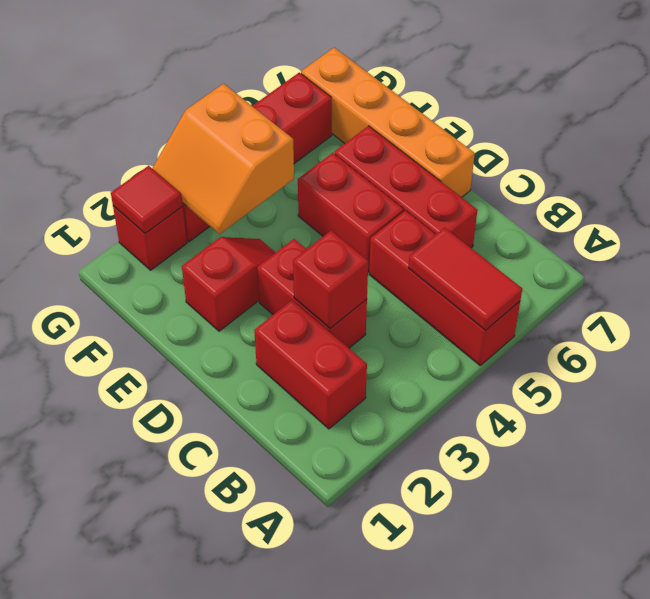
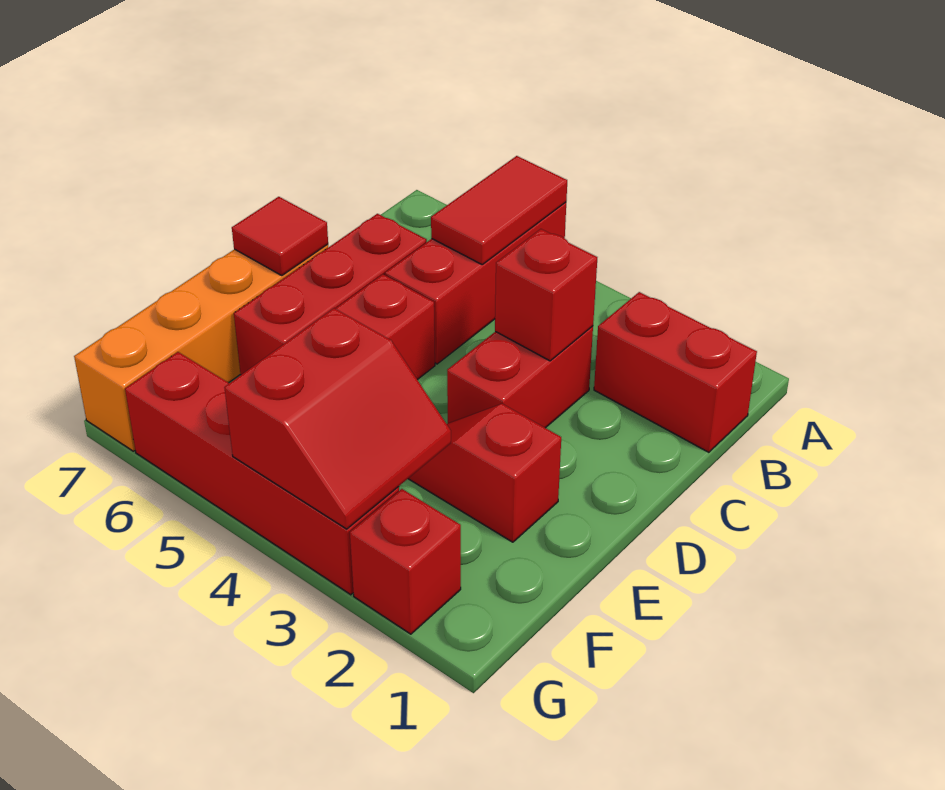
red brick B2:C2 level 1 -> red brick B1:B2 level 1
orange slope F3:G4 level 2 top 4 -> red slope F3:G4 level 2 top 4
red tile G2 level 2 -> red tile D7 level 2

